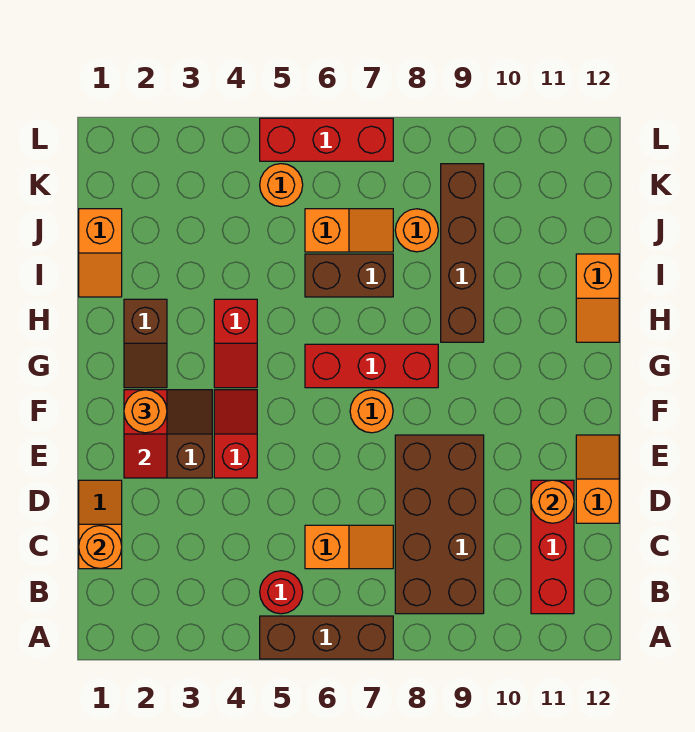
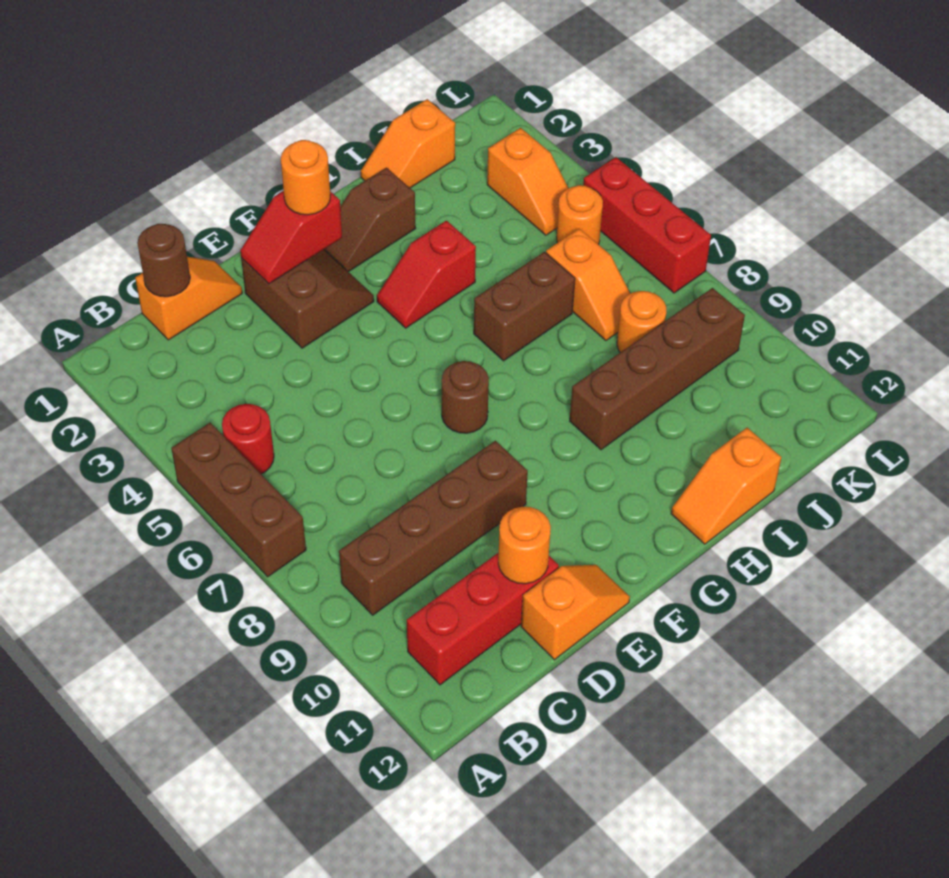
brown brick B8:E9 level 1 -> brown brick B9:E9 level 1
orange round brick C1 level 2 -> brown round brick C1 level 2
orange slope C6:C7 level 1 top 6 -> orange slope K3:K4 level 1 top 3
red slope E4:F4 level 1 top E -> none
orange round brick F7 level 1 -> brown round brick F7 level 1
red brick G6:G8 level 1 -> none
brown brick I6:I7 level 1 -> brown brick H6:I6 level 1

